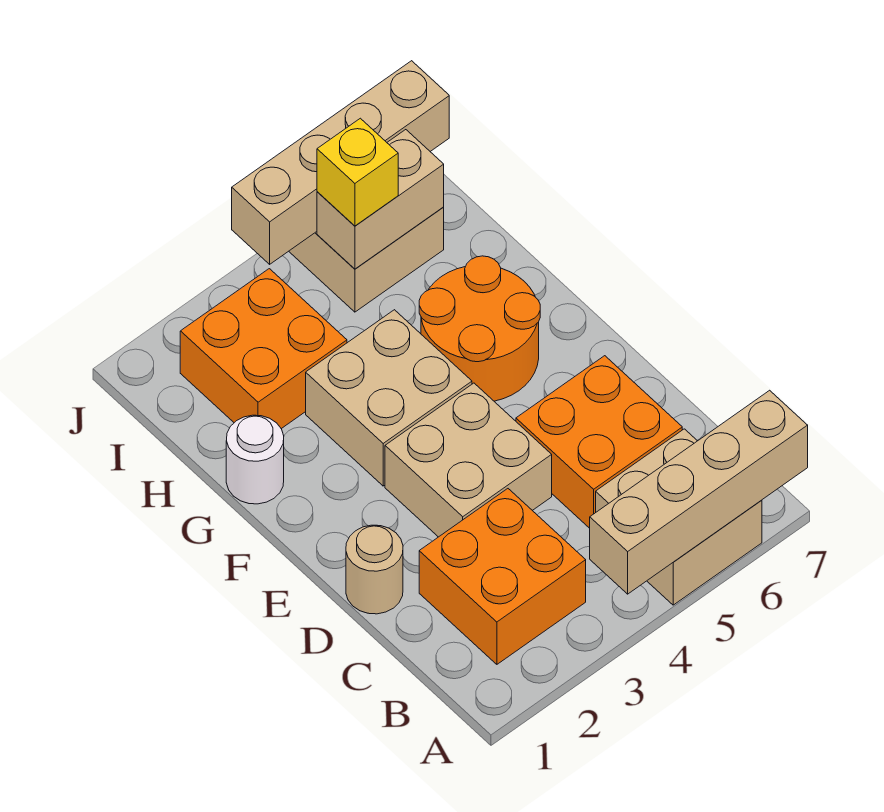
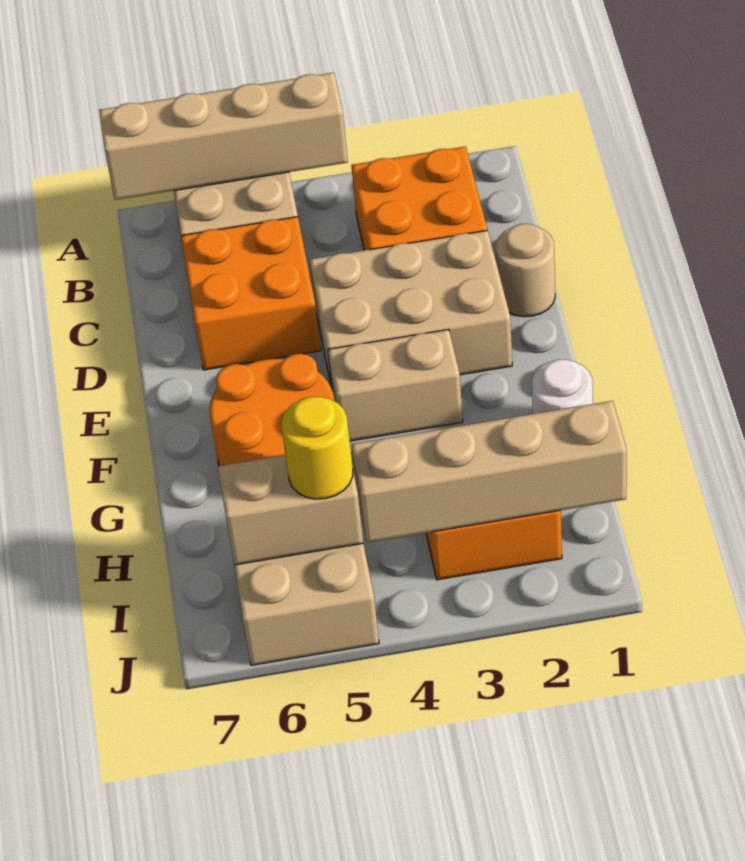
tan brick D3:E4 level 1 -> tan brick D2:E4 level 1
tan brick F3:G4 level 1 -> tan brick F3:F4 level 1
yellow brick I5 level 3 -> yellow round brick I5 level 3
tan brick J4:J7 level 2 -> tan brick I1:I4 level 2

